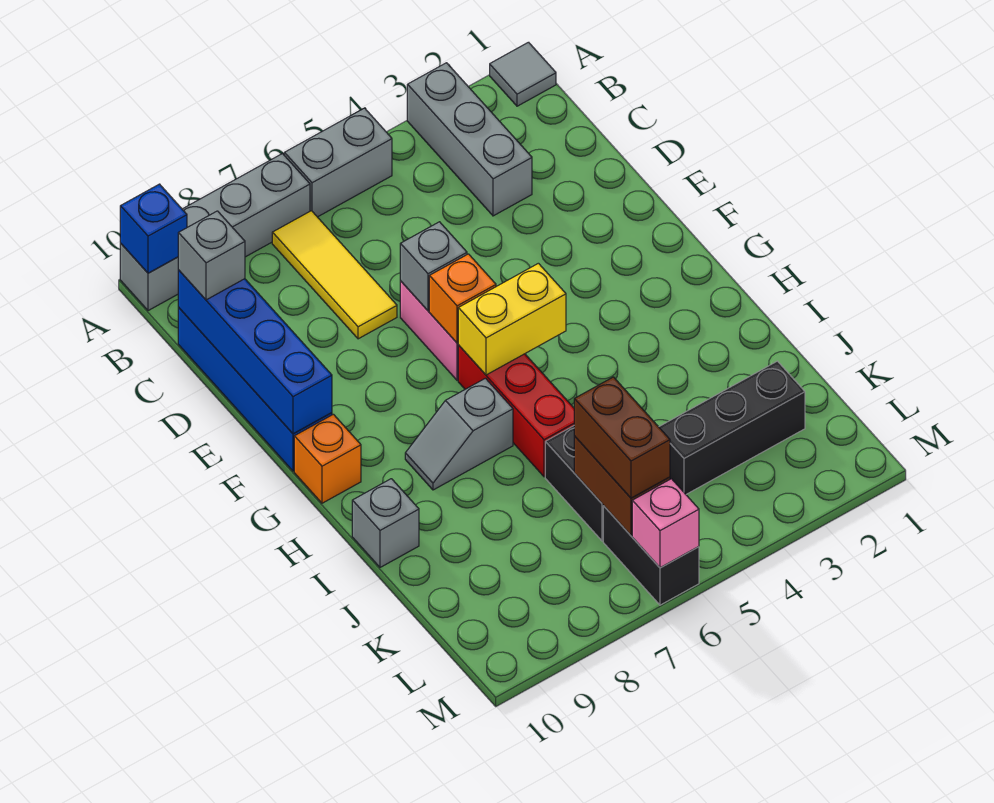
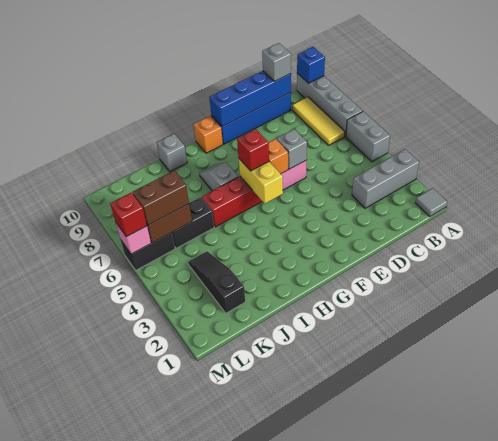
yellow tile B7:D7 level 1 -> yellow tile B7:B9 level 1
none -> red brick G6 level 3
black brick K2:K4 level 1 -> black slope K2:K4 level 1 top 2
none -> red brick M6 level 3

